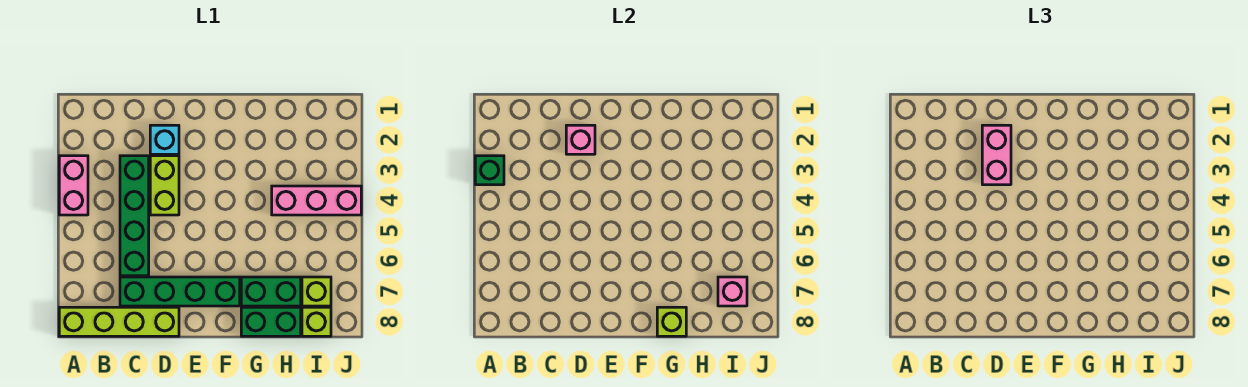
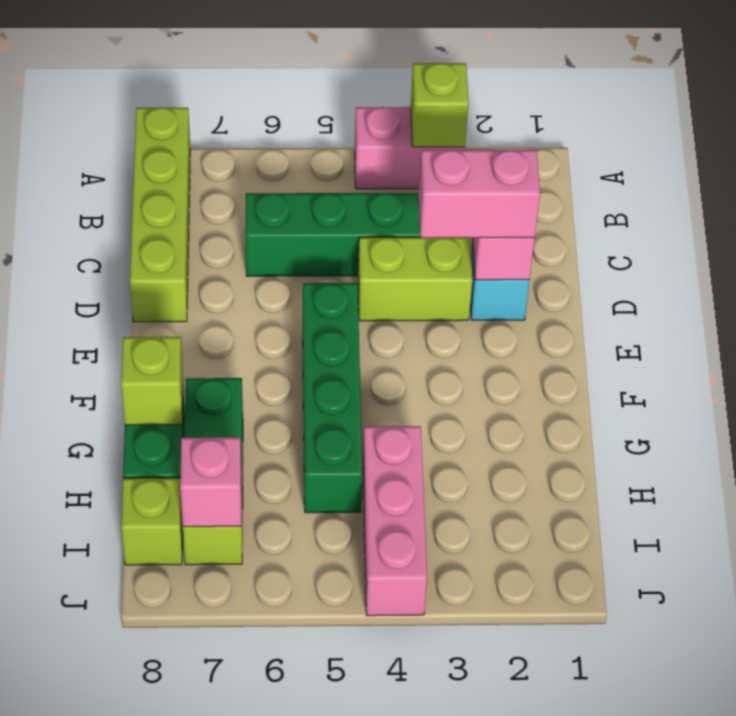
green brick A3 level 2 -> lime brick A3 level 2
green brick C7:F7 level 1 -> green brick E5:H5 level 1

